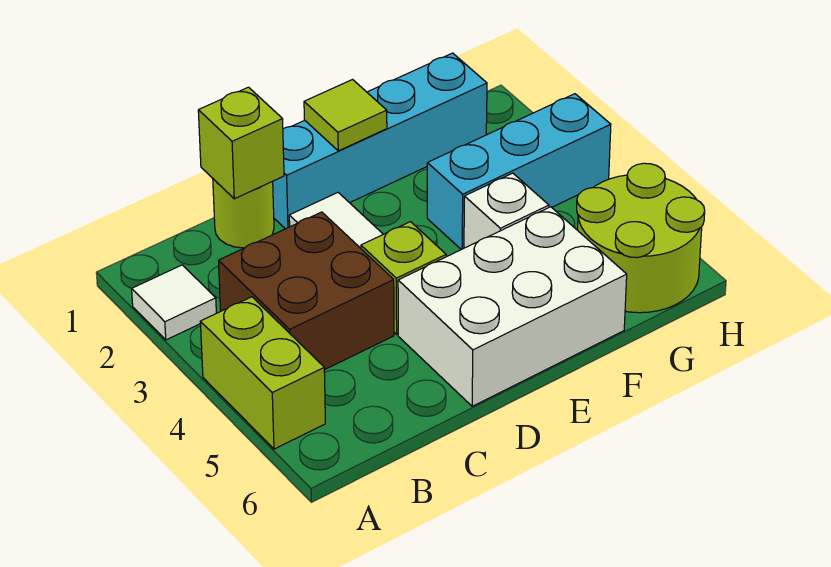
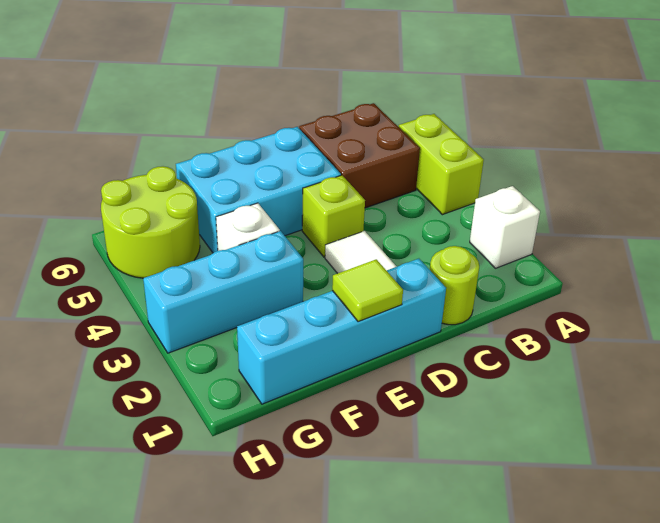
white tile A2 level 1 -> white brick A2 level 1
brown brick B3:C4 level 1 -> brown brick B5:C6 level 1
lime brick C1 level 2 -> none
white brick D5:F6 level 1 -> cyan brick D5:F6 level 1

